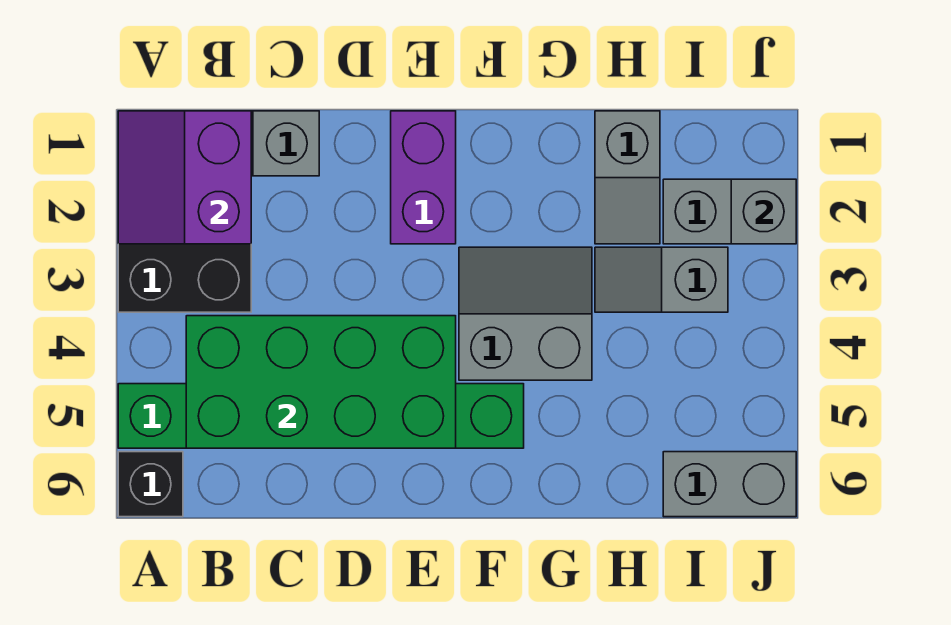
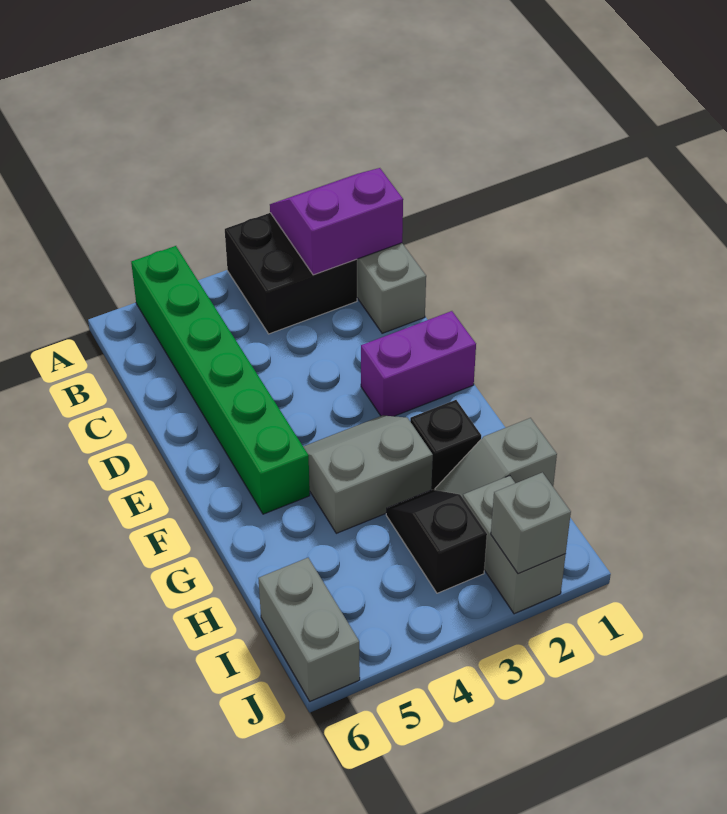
black brick A6 level 1 -> black brick G2 level 1
green brick B4:E5 level 2 -> none
grey slope F3:G4 level 1 top 4 -> grey slope F3:G4 level 1 top G
grey slope H3:I3 level 1 top I -> black slope H3:I3 level 1 top I

